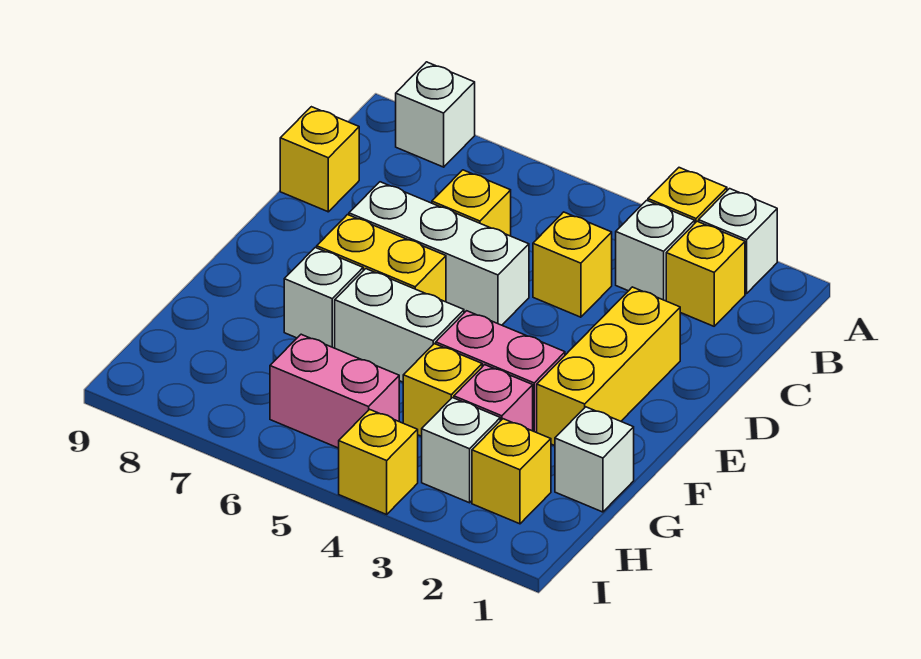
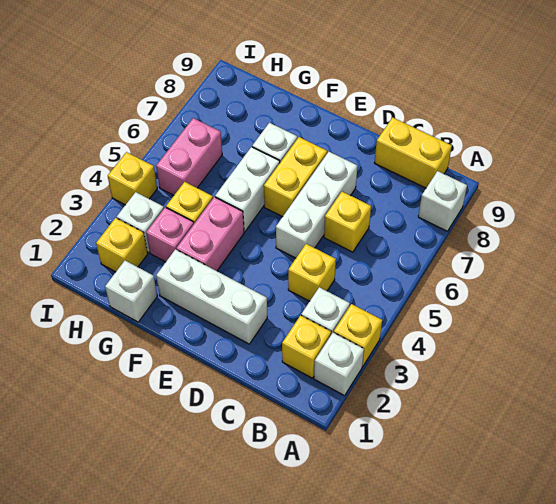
yellow brick C9 level 1 -> yellow brick B9:C9 level 1
yellow brick D2:F2 level 1 -> white brick D2:F2 level 1

